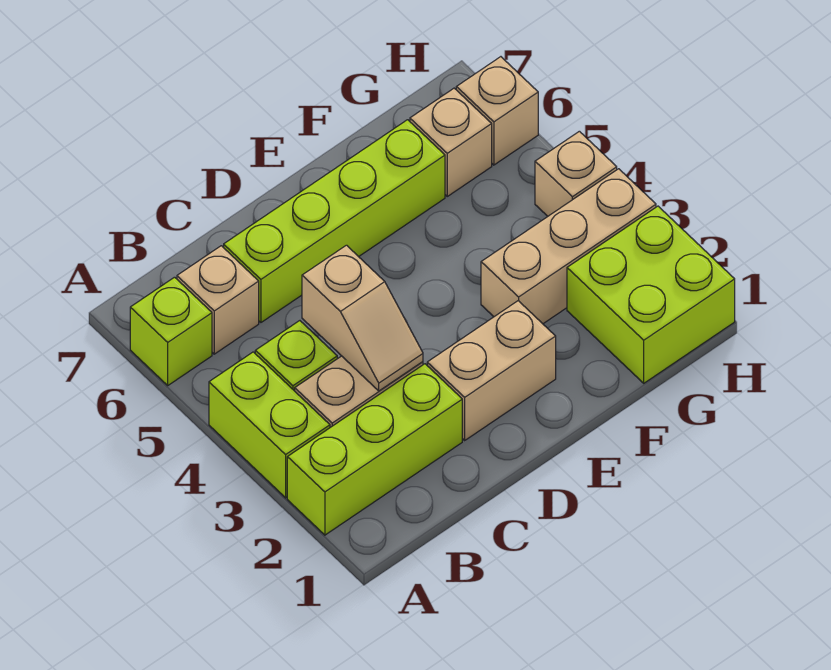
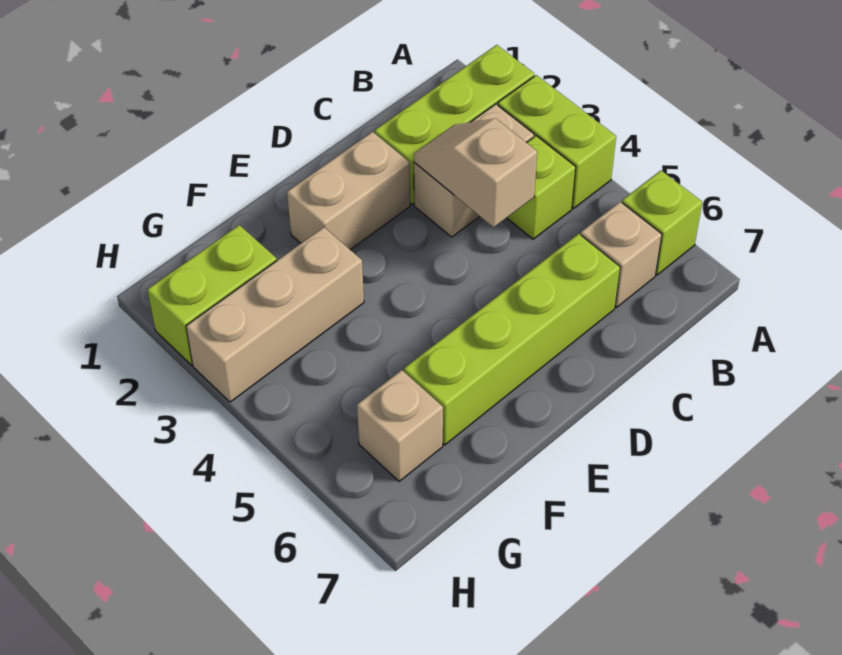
lime brick G1:H2 level 1 -> lime brick G2:H2 level 1
tan brick H4 level 1 -> none
tan brick H6 level 1 -> none

